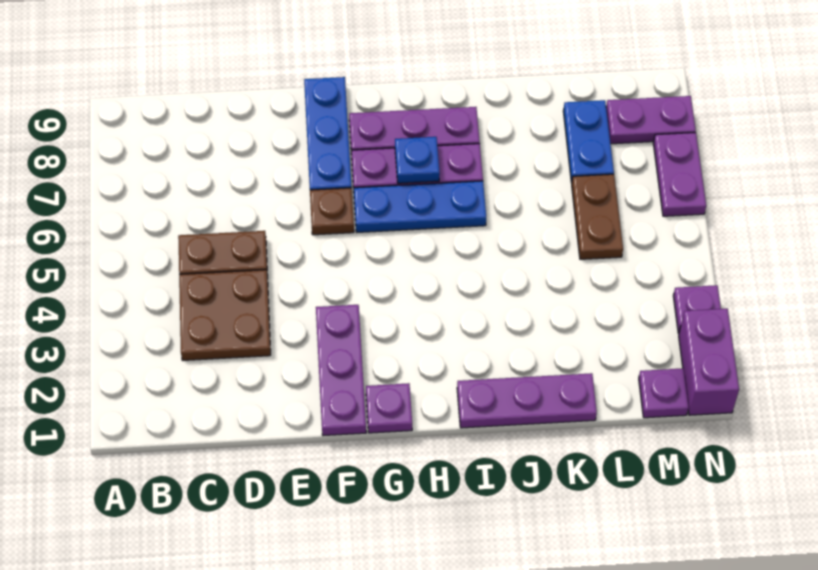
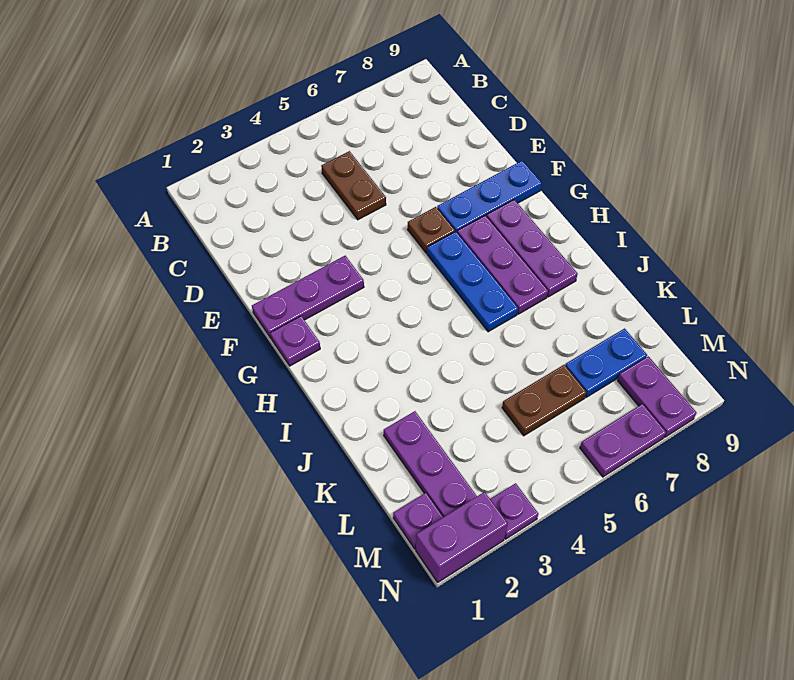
brown plate C3:D4 level 1 -> none
blue plate H7 level 2 -> none
purple plate I1:K1 level 1 -> purple plate K2:M2 level 1

